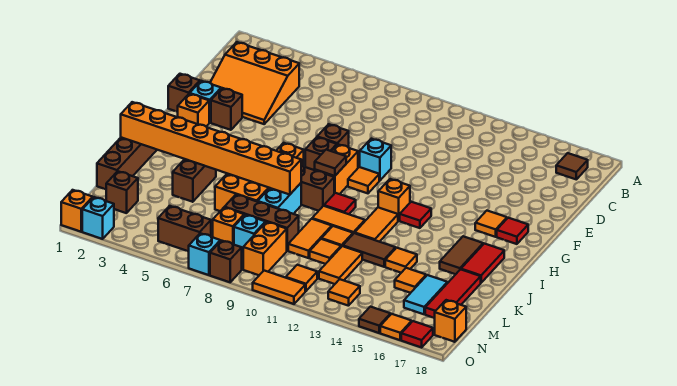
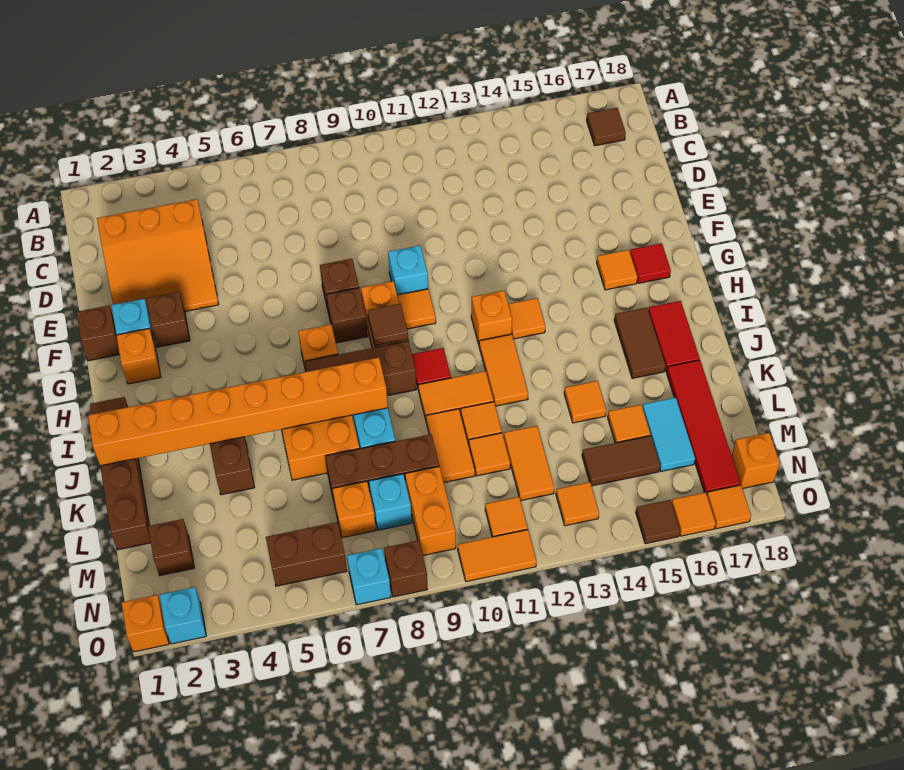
red tile H13 level 1 -> orange tile H13 level 1
brown tile K12:K13 level 1 -> brown tile M14:M15 level 1
red tile K17:M17 level 1 -> red tile K17:N17 level 1
red tile O17 level 1 -> orange tile O17 level 1

